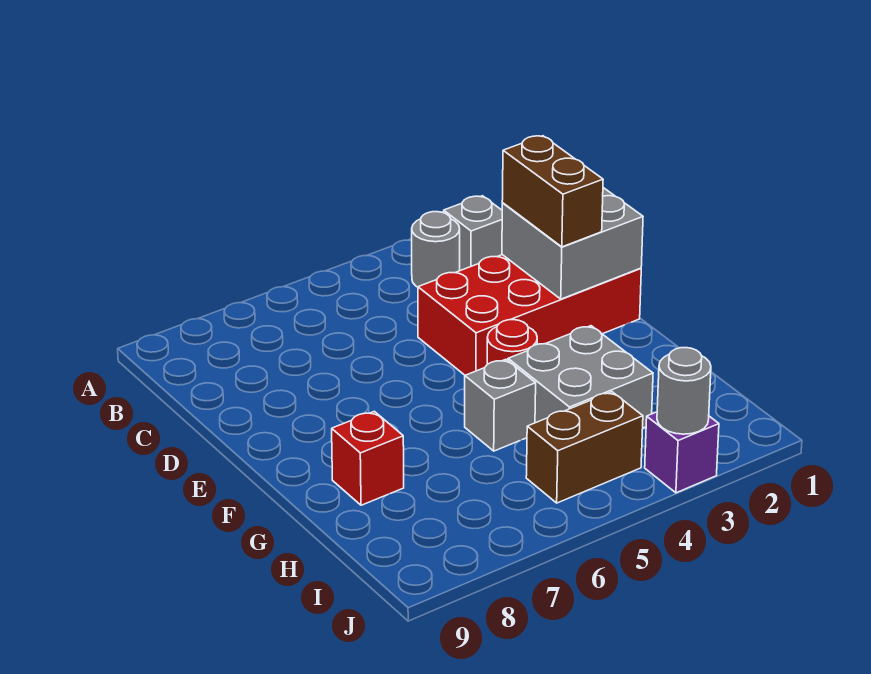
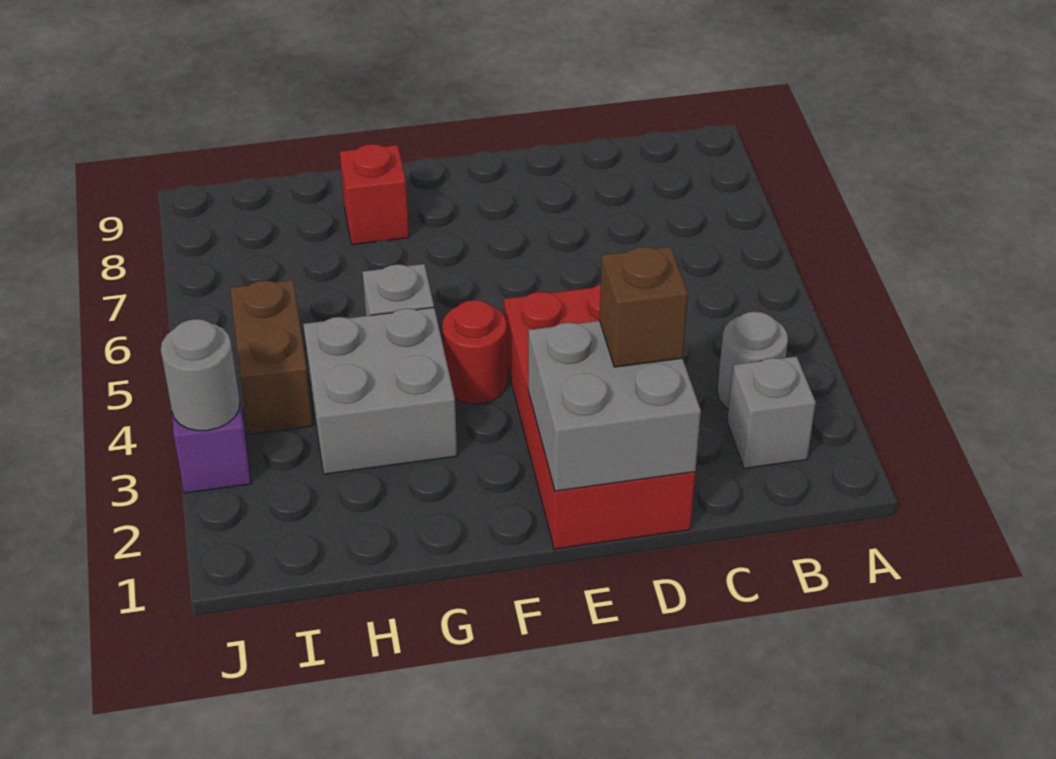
brown brick D2:E2 level 3 -> brown brick D2 level 3

